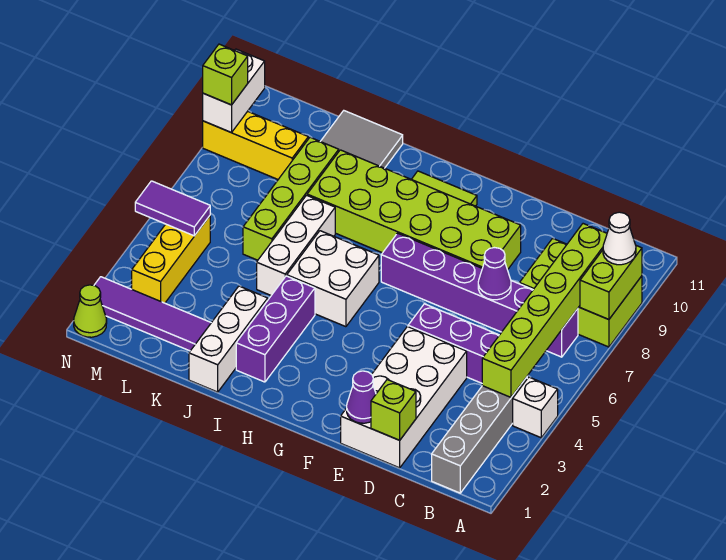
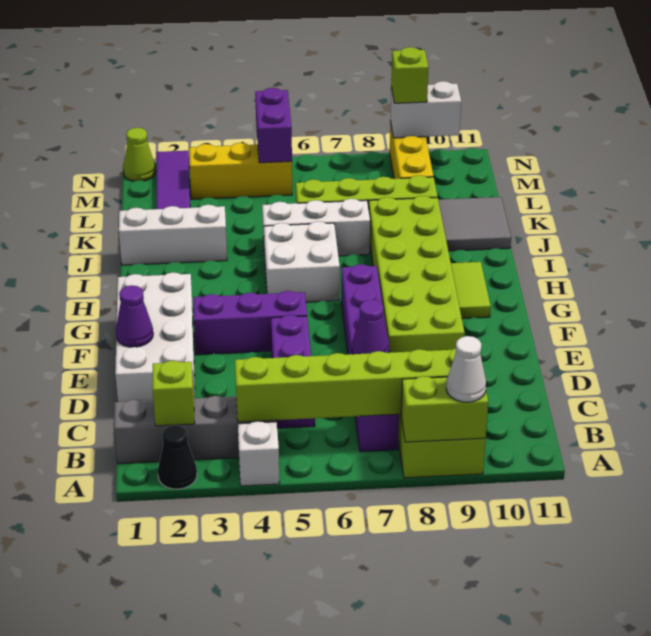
none -> black cone A2 level 1
white brick D1:E4 level 1 -> white brick D1:G2 level 1
lime brick D1 level 2 -> lime brick B2 level 2
purple brick I2:I4 level 1 -> purple brick F3:F5 level 1
purple tile M5:N5 level 2 -> purple brick M5:N5 level 2

